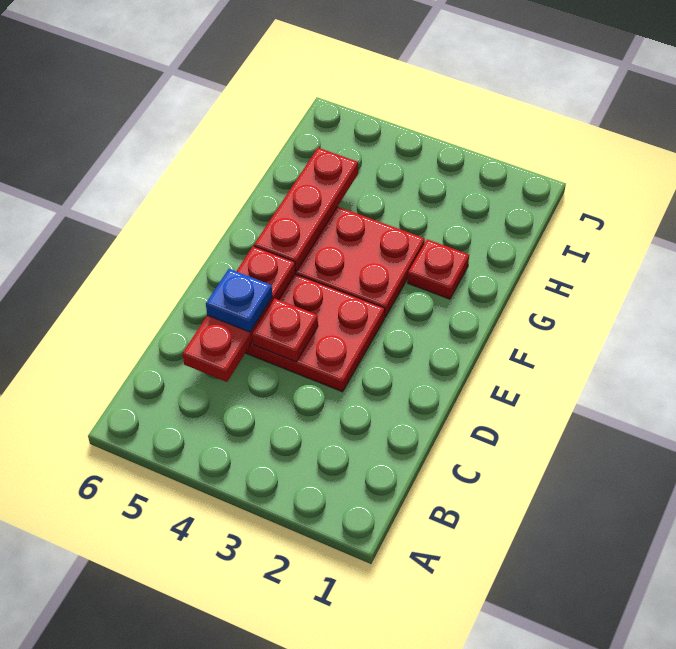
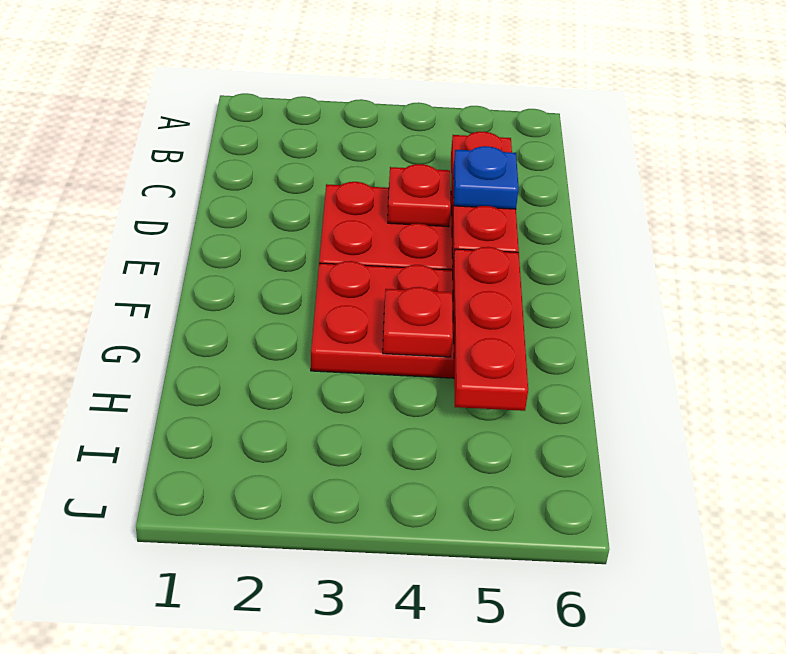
red plate G2 level 1 -> red plate G4 level 2

